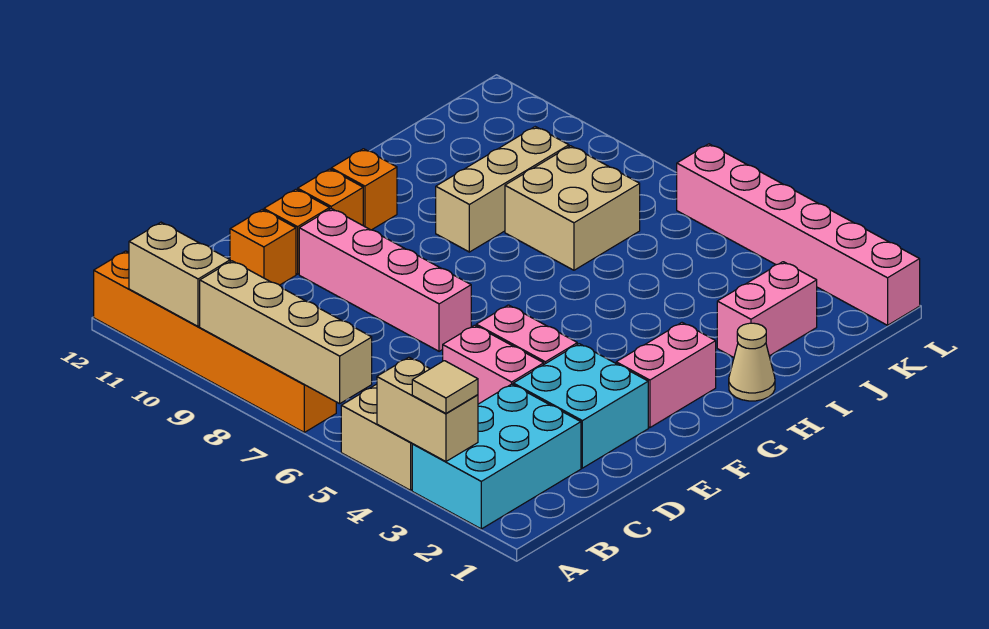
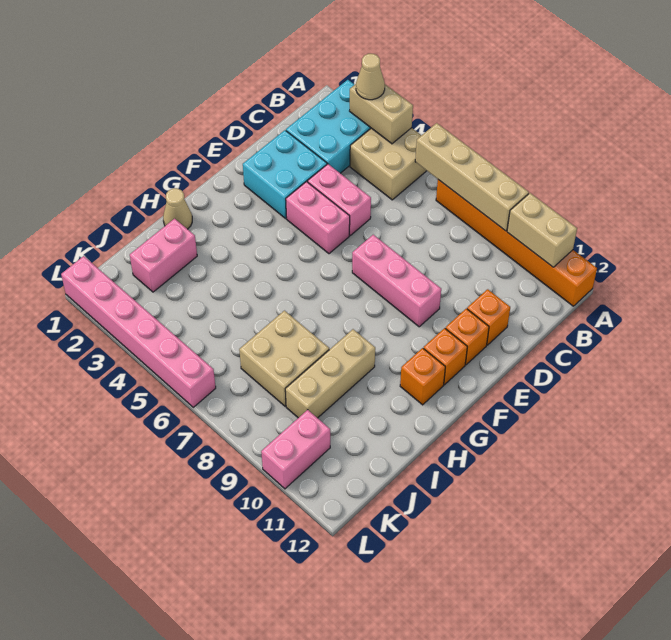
tan tile A3 level 3 -> tan cone A3 level 3
pink brick E7:E10 level 1 -> pink brick E7:E9 level 1
pink brick F2:G2 level 1 -> pink brick K10:L10 level 1

